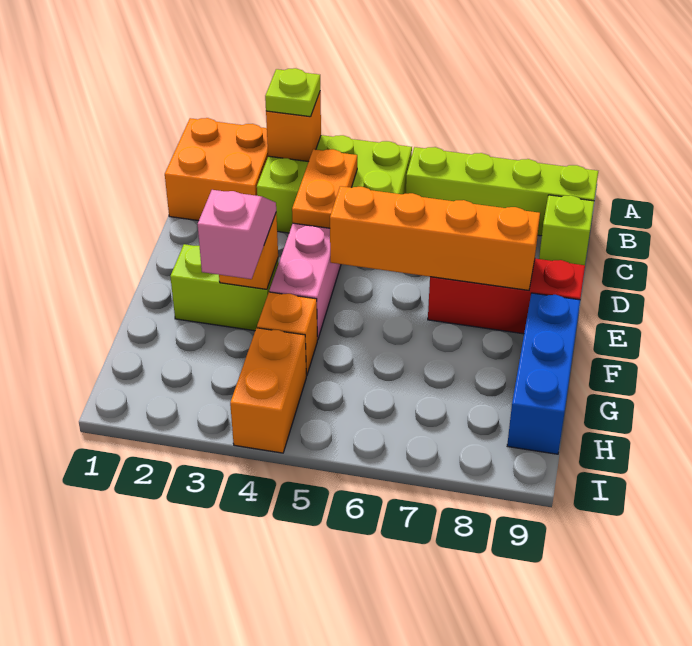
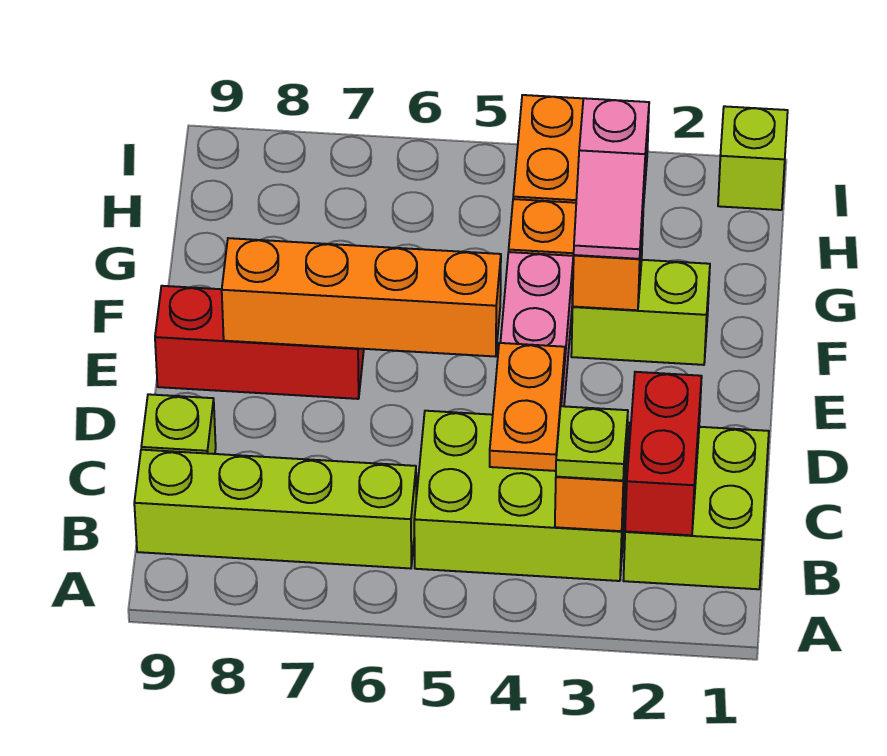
orange brick B1:C2 level 1 -> lime brick B1:C2 level 1
none -> red brick B2:C2 level 2
blue brick F9:H9 level 1 -> none
none -> lime brick I1 level 1

